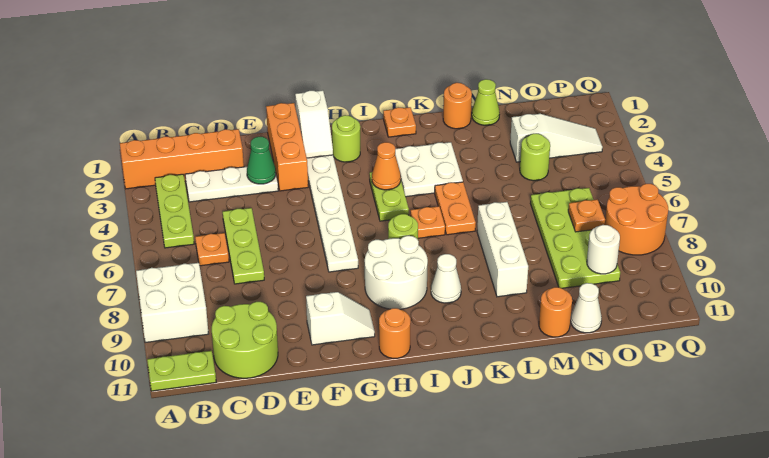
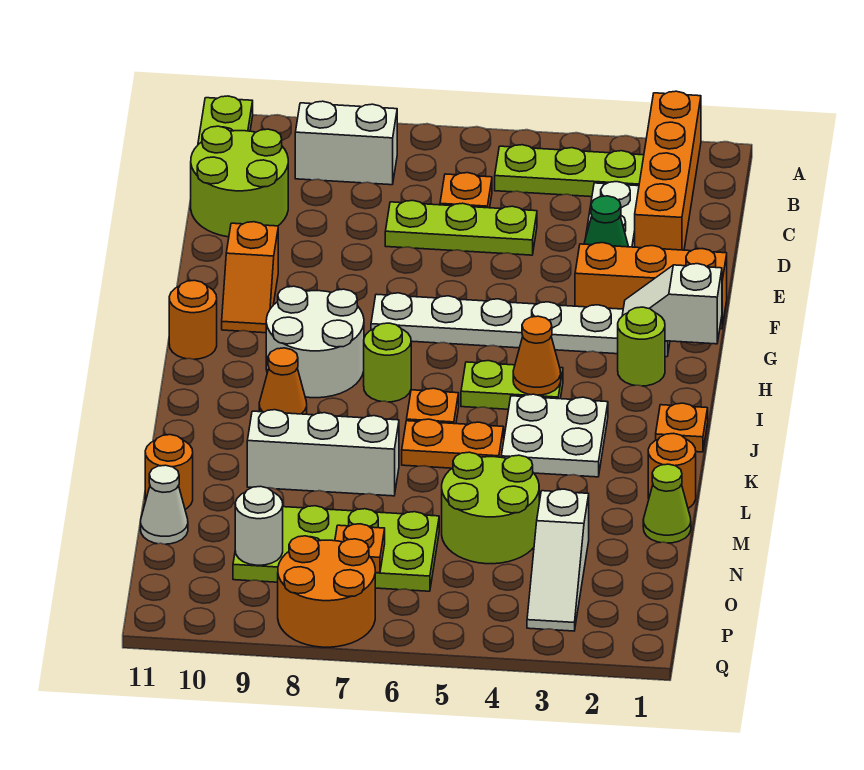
white brick A8:B9 level 1 -> white brick B8:B9 level 1
white slope F10:G10 level 1 top F -> orange slope F10:G10 level 1 top F
white cone J9 level 1 -> orange cone J9 level 1
lime round brick N4 level 1 -> lime round brick M4:N5 level 1

